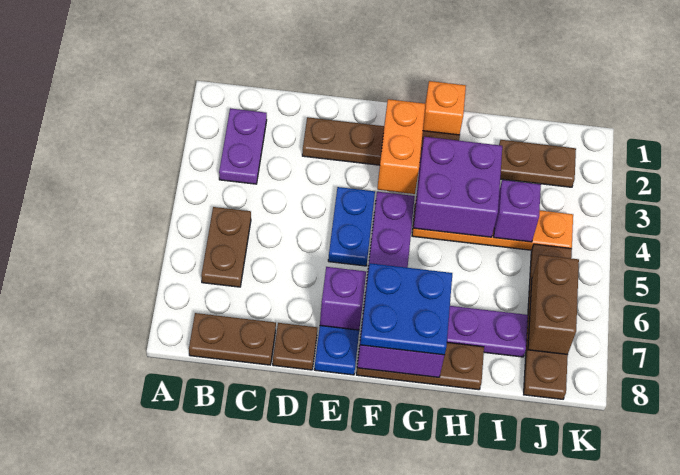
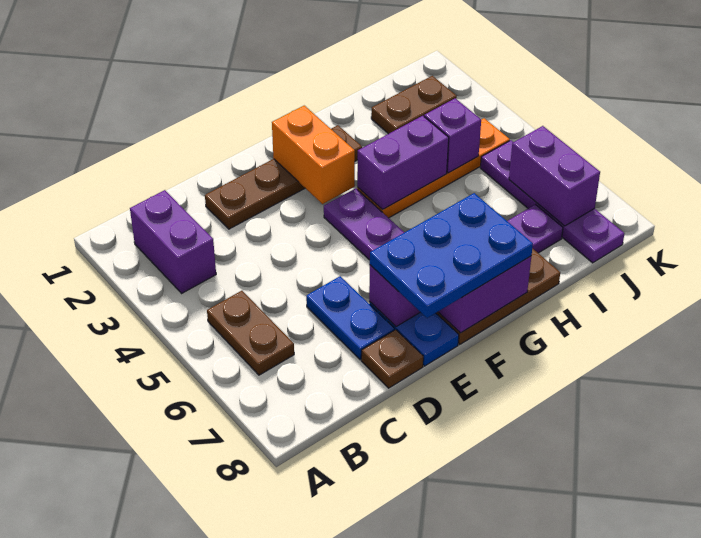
purple plate B2:B3 level 1 -> purple brick B2:B3 level 1
brown plate B8:C8 level 1 -> none
blue plate E4:E5 level 1 -> blue plate D6:D7 level 1
blue plate F7:G8 level 3 -> blue plate E7:G8 level 3
orange brick G1 level 1 -> none
purple brick G3:H4 level 2 -> purple brick G4:H4 level 2
brown plate J5:J8 level 1 -> purple plate J5:J8 level 1
brown brick J6:J7 level 2 -> purple brick J6:J7 level 2

